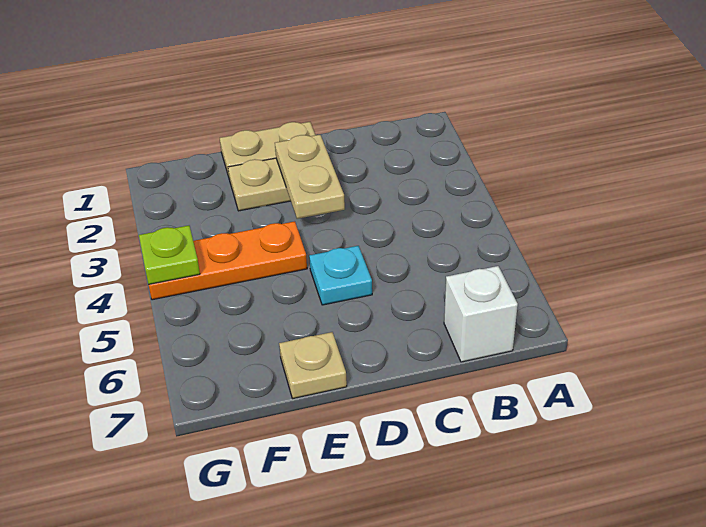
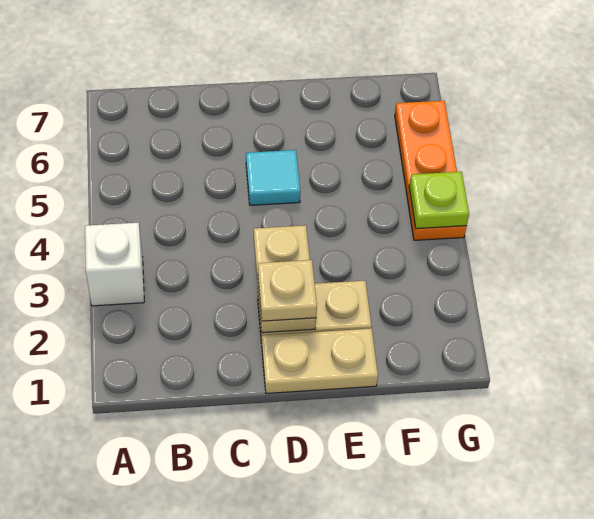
white brick B7 level 1 -> white brick A3 level 1
cyan plate D5 level 1 -> cyan tile D5 level 1
orange plate E4:G4 level 1 -> orange plate G4:G6 level 1
tan plate E7 level 1 -> tan plate D2 level 3

